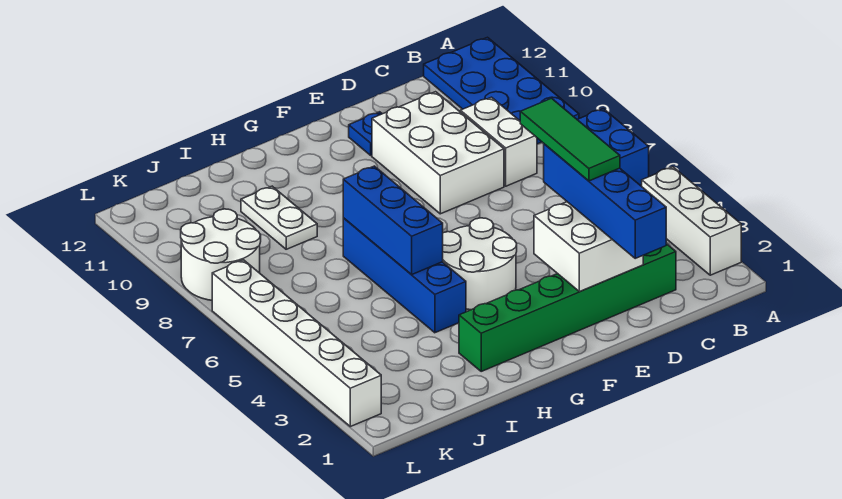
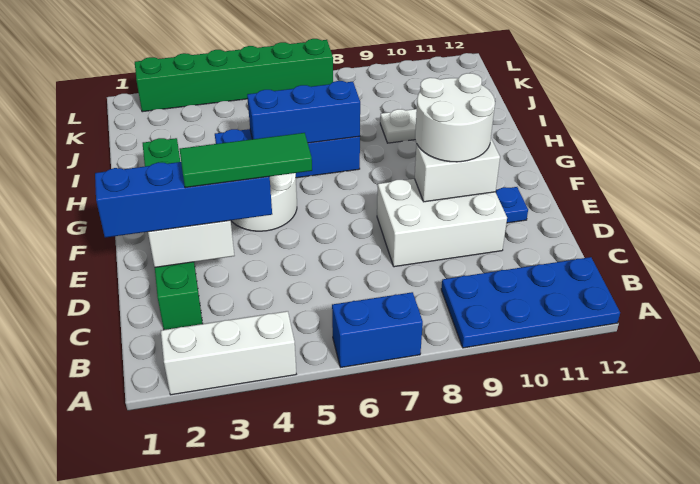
white brick C8:C9 level 1 -> white brick E9:E10 level 2
white round brick K8:L9 level 1 -> white round brick E9:F10 level 3
white brick L2:L7 level 1 -> green brick L2:L7 level 1

